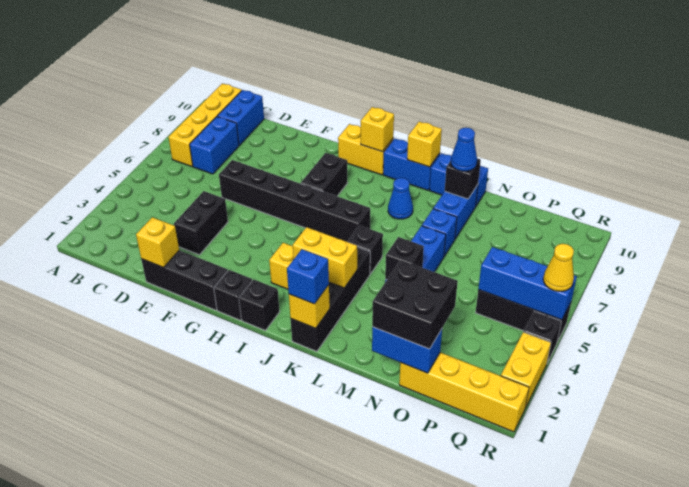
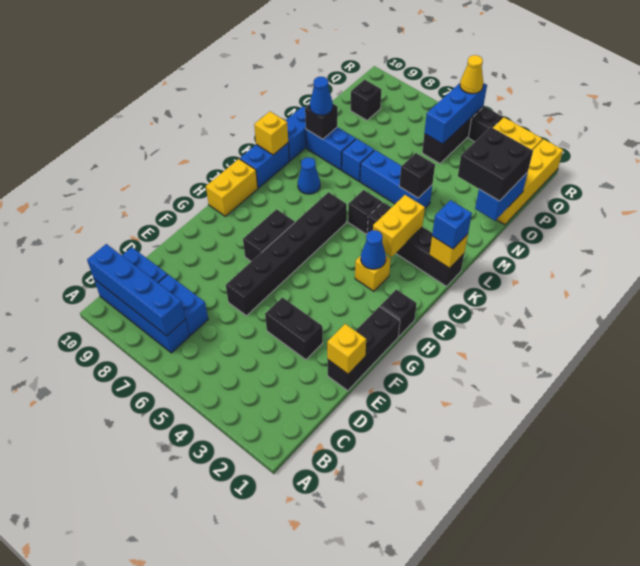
yellow brick B7:B10 level 1 -> blue brick B7:B10 level 1
none -> blue brick B7:B10 level 2
black brick H7:H8 level 1 -> black brick G7:H7 level 1
black brick I1 level 1 -> black brick P9 level 1
none -> blue cone I3 level 2
yellow brick I10 level 2 -> none

